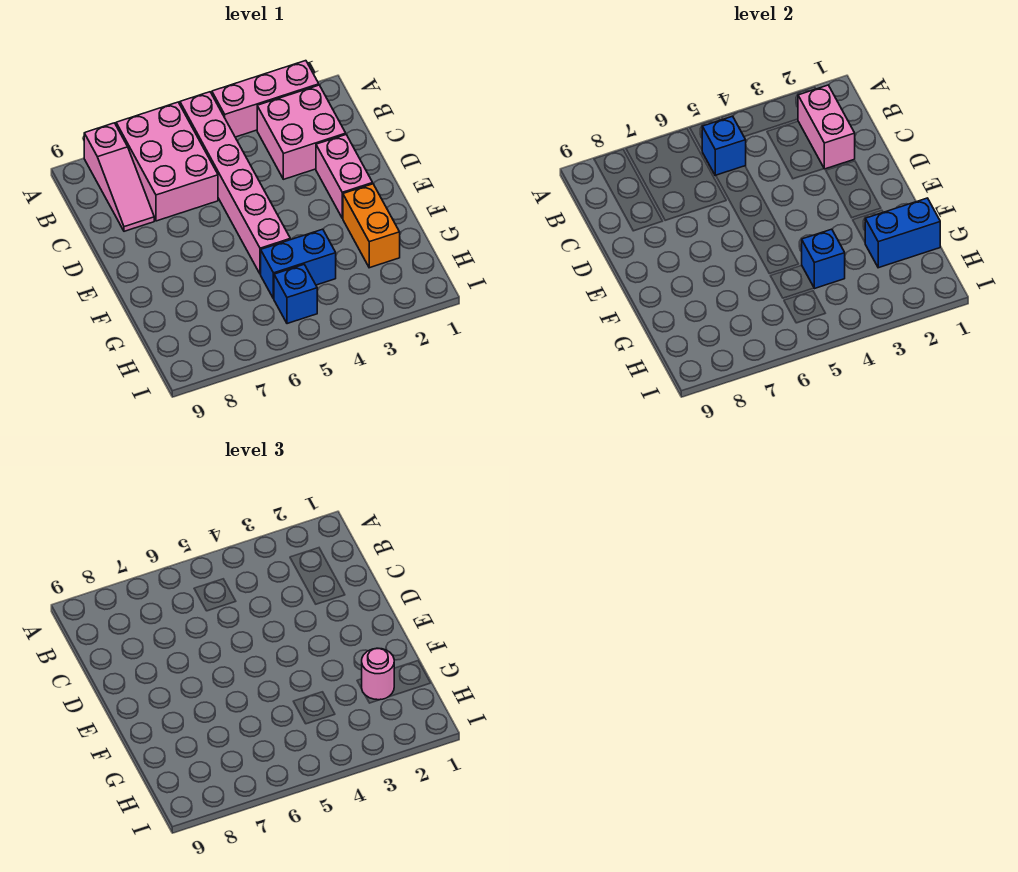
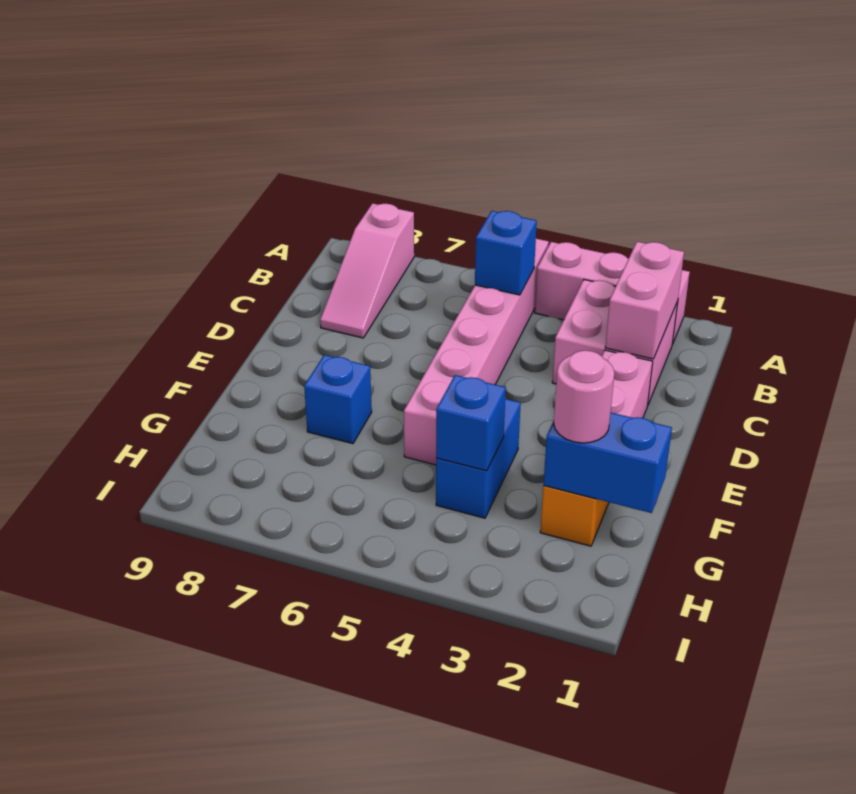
pink brick A6:C7 level 1 -> none
blue brick G4:G5 level 1 -> blue brick F4:G4 level 1
blue brick H5 level 1 -> blue brick F7 level 1

